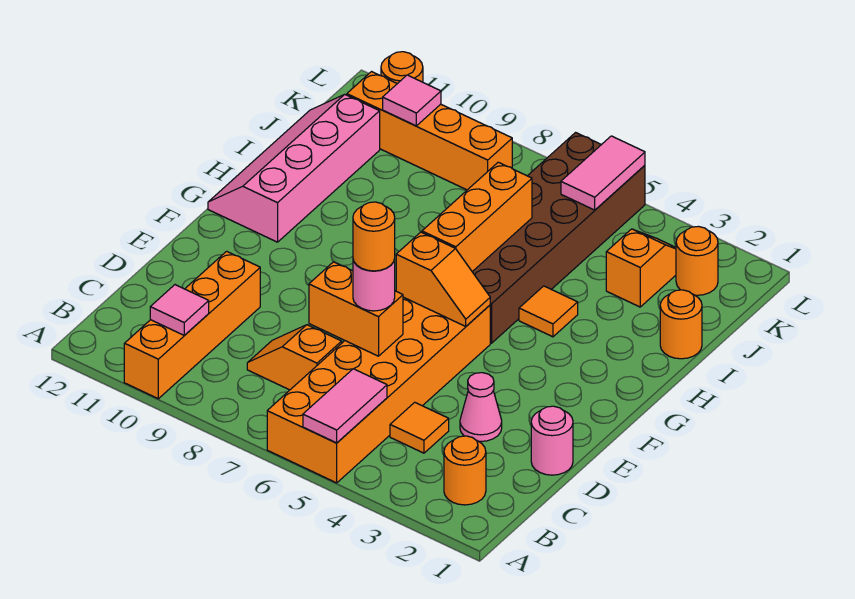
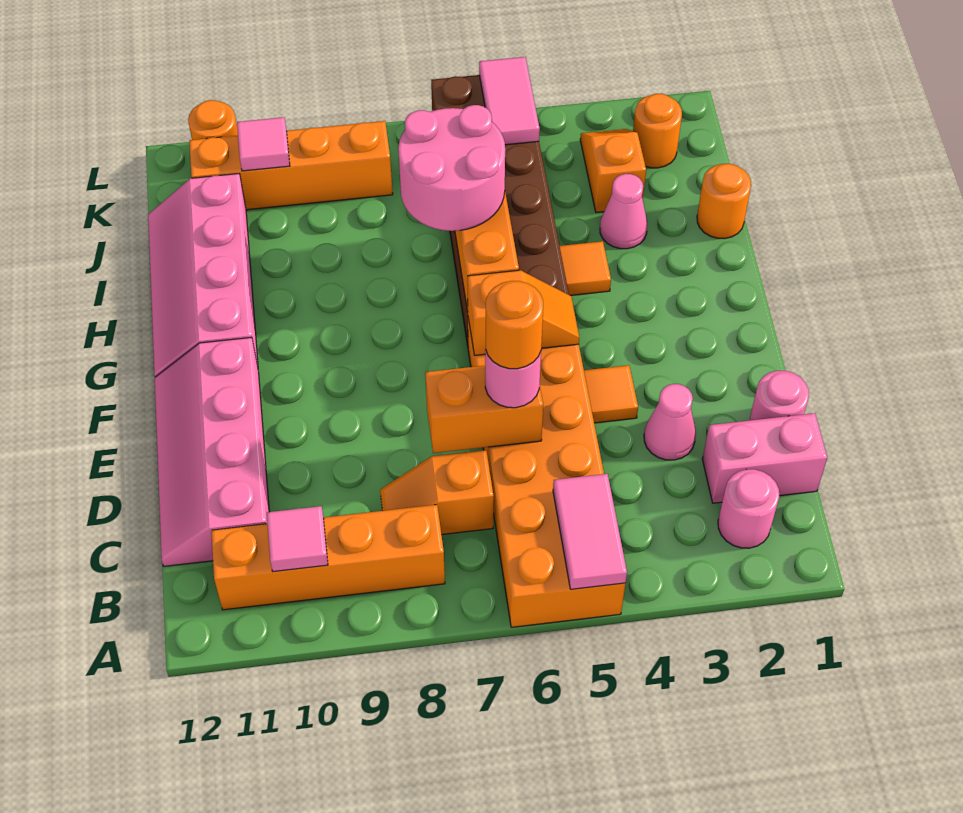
orange brick A10:D10 level 1 -> orange brick B8:B11 level 1
orange round brick B2 level 1 -> pink round brick B2 level 1
none -> pink brick C1:C2 level 1
orange tile C4 level 1 -> orange tile E4 level 1
none -> pink slope C11:F12 level 1 top 11
none -> pink round brick H6:I7 level 3
none -> pink cone I3 level 1

